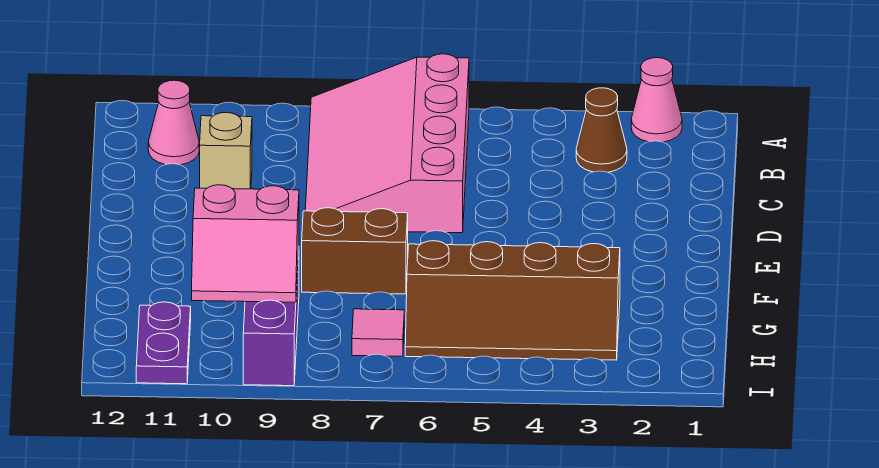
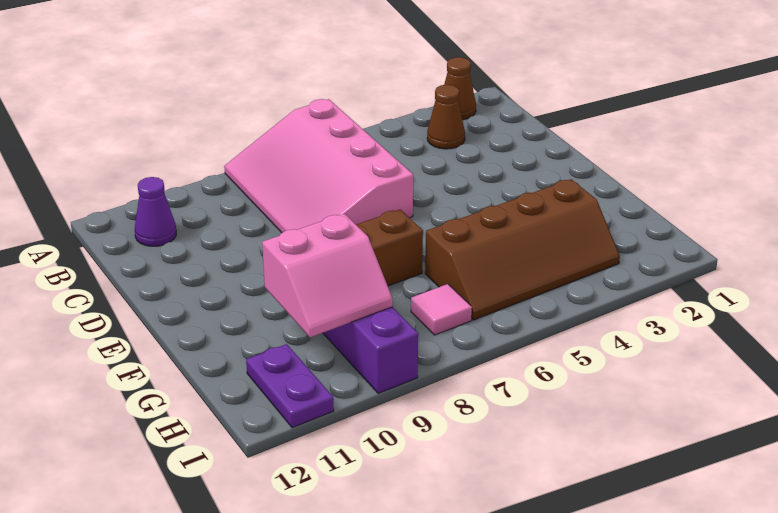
pink cone A2 level 1 -> brown cone A2 level 1
pink cone B11 level 1 -> purple cone B11 level 1
tan brick C10 level 1 -> none

